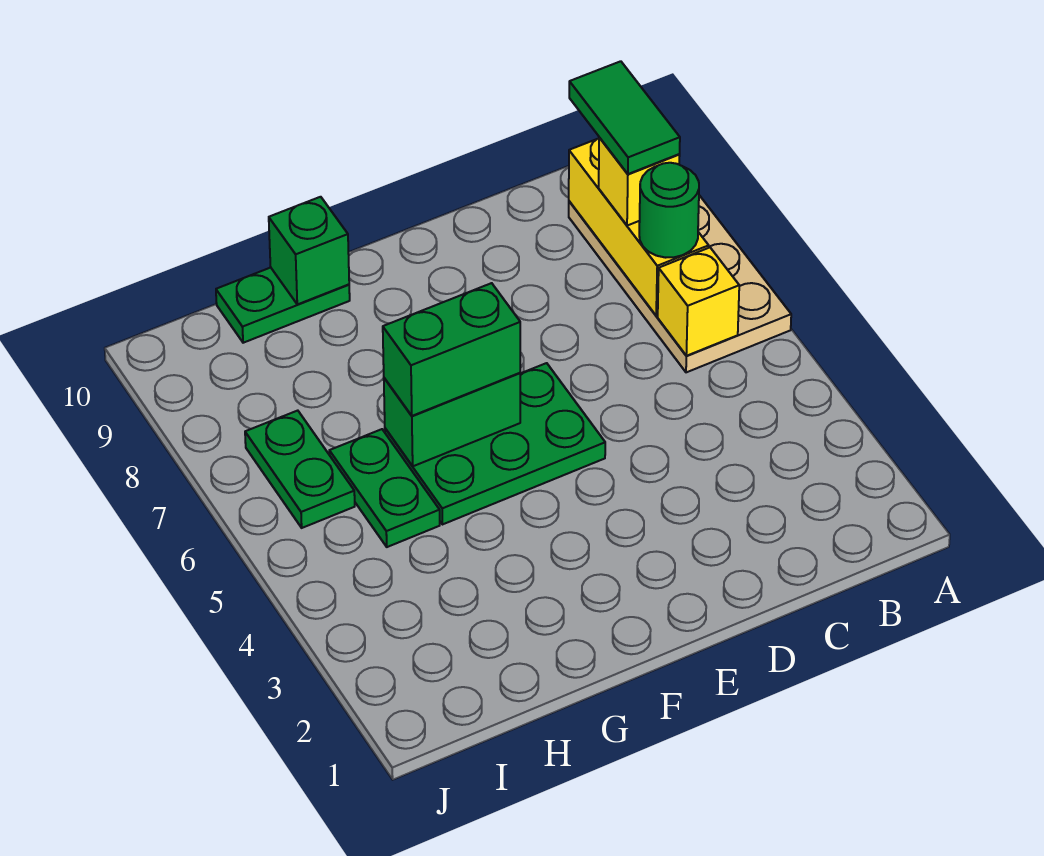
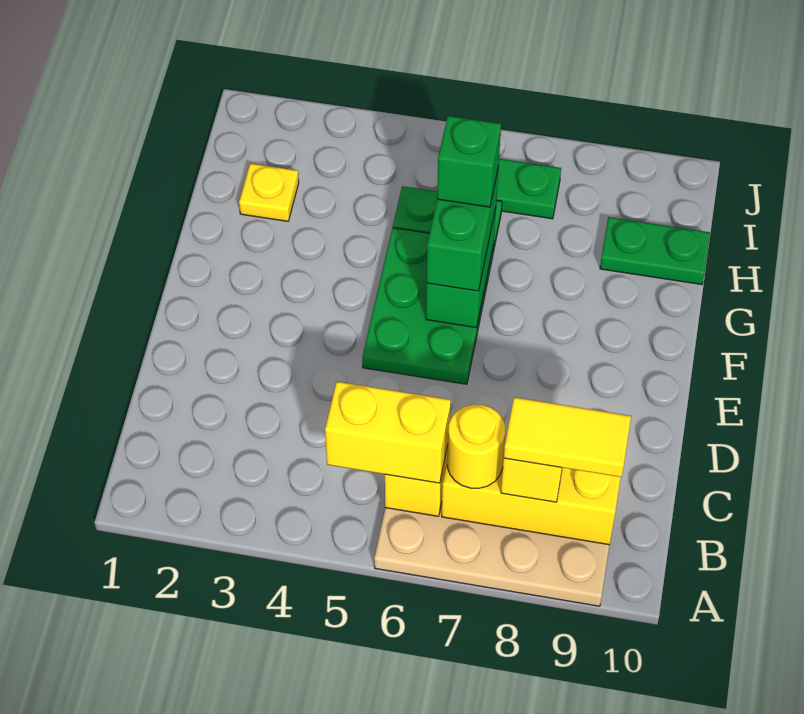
none -> yellow brick B5:B6 level 3
green round brick B7 level 3 -> yellow round brick B7 level 3
green tile B8:B9 level 4 -> yellow tile B8:B9 level 4
green plate G10:H10 level 1 -> green plate H9:H10 level 1
green brick G10 level 2 -> green brick G6 level 4
none -> yellow plate H2 level 1

